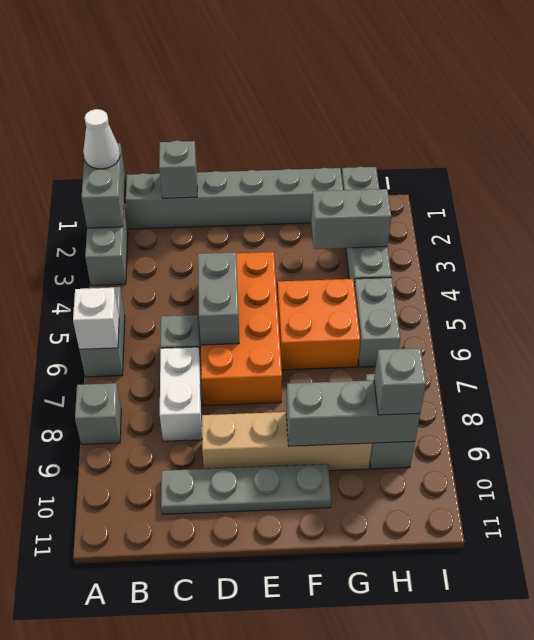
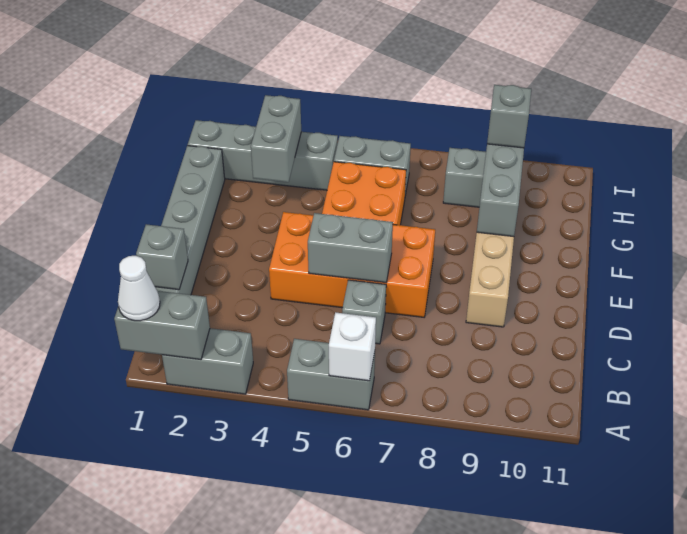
grey brick A8 level 1 -> none
white brick C7:C8 level 1 -> none
grey plate C10:F10 level 1 -> none

